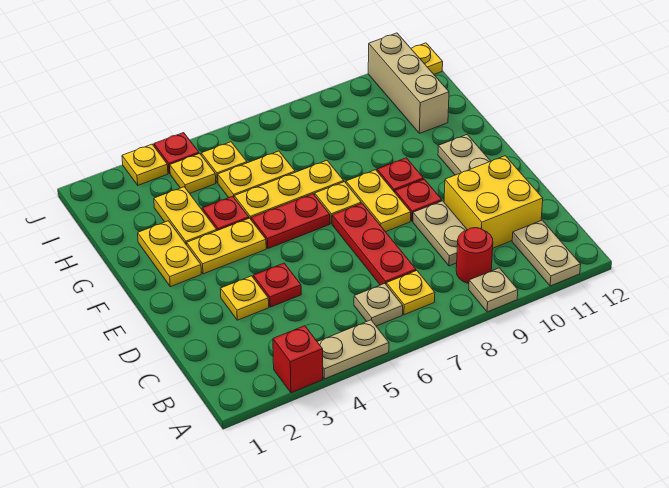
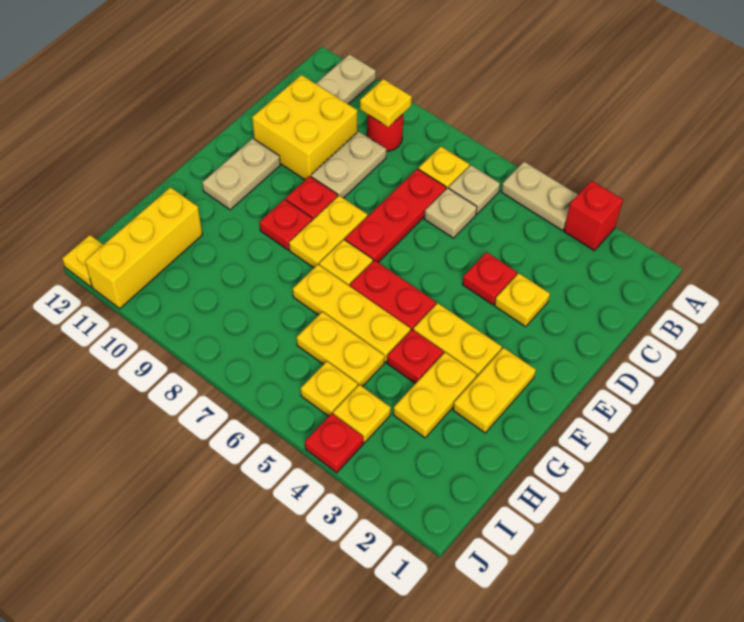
tan plate A9 level 1 -> tan plate C6 level 1
tan brick H11:J11 level 1 -> yellow brick H11:J11 level 1
yellow plate J3 level 1 -> yellow plate B9 level 2

